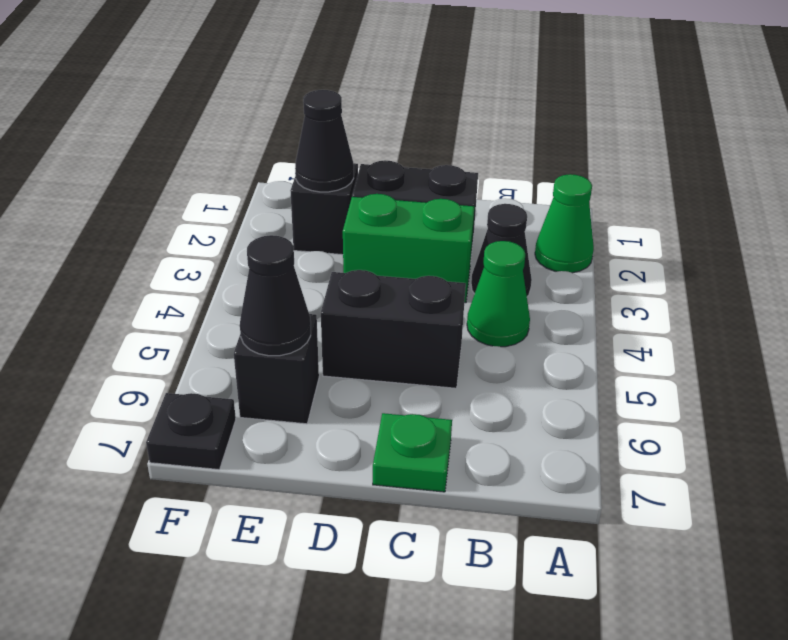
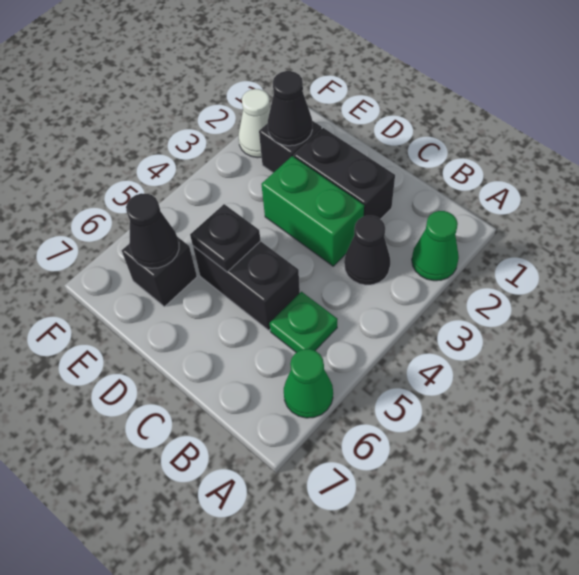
green cone B4 level 1 -> green cone A6 level 1
green plate C7 level 1 -> green plate B5 level 1
none -> white cone F2 level 1
black plate F7 level 1 -> black plate D5 level 2

